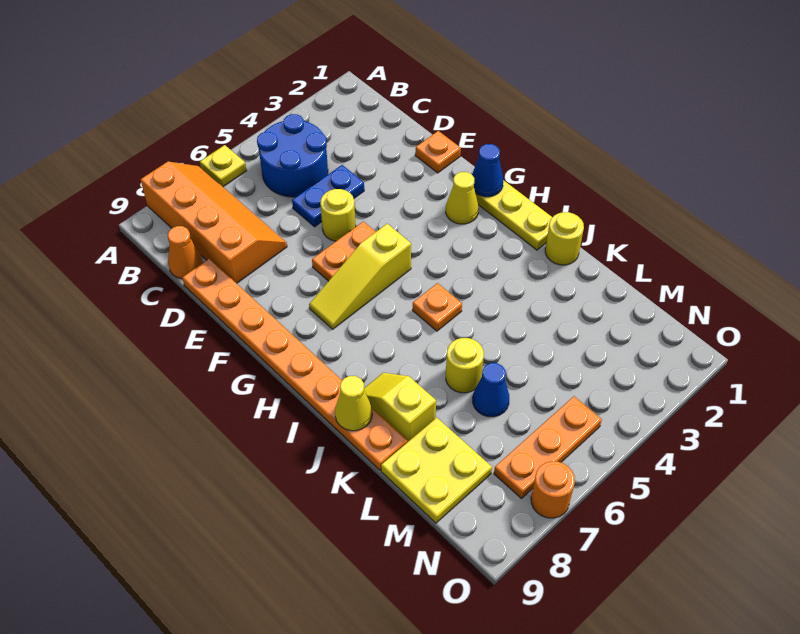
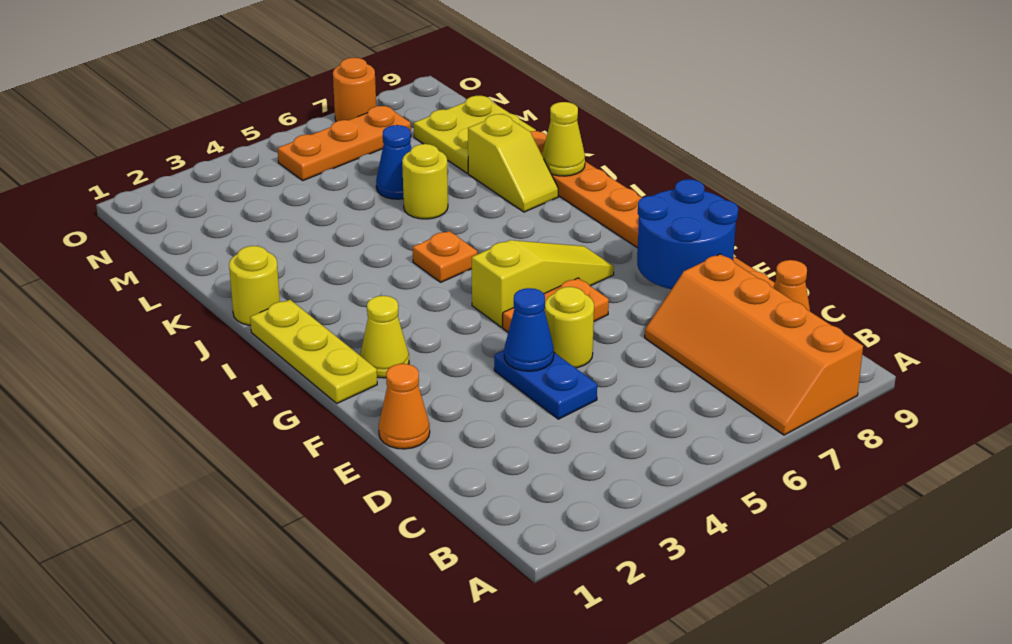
yellow plate A6 level 1 -> none
blue round brick B4:C5 level 1 -> blue round brick E8:F9 level 2
blue plate D4:D5 level 1 -> blue plate D4:E4 level 1
orange plate E1 level 1 -> orange cone E1 level 1
blue cone G1 level 2 -> blue cone E4 level 2

